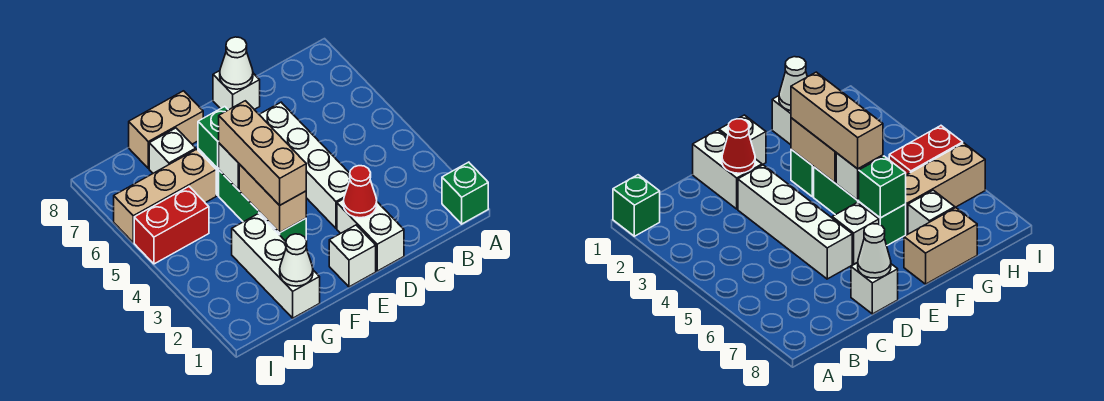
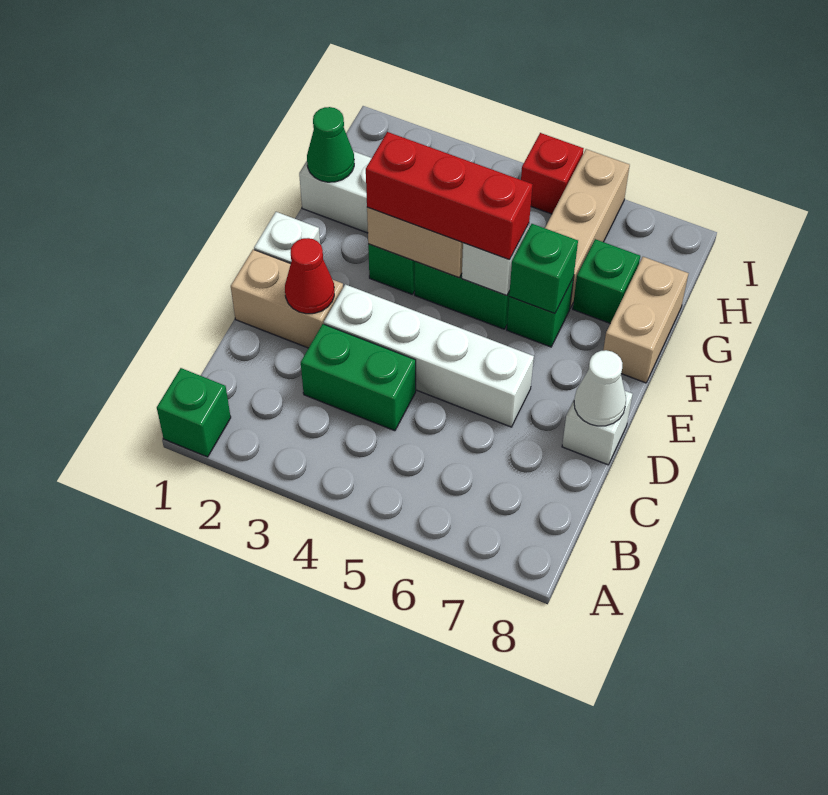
none -> green brick C3:C4 level 1
white brick D1:D2 level 1 -> tan brick D1:D2 level 1
white brick E6 level 1 -> none
tan brick F3:F5 level 3 -> red brick F3:F5 level 3
white cone G1 level 2 -> green cone G1 level 2
white brick G7 level 1 -> green brick G7 level 1
red brick H5:I5 level 1 -> red brick I5 level 1

